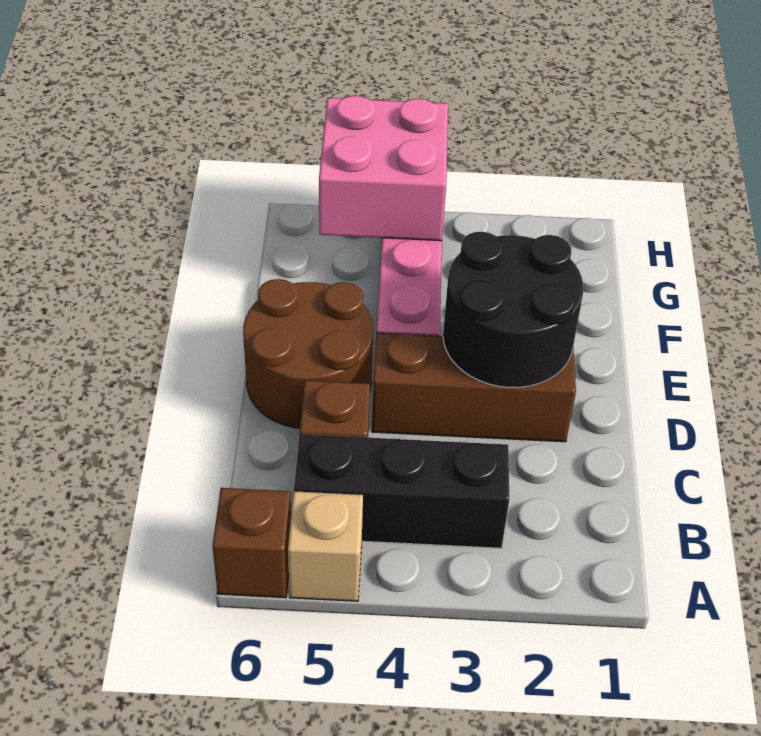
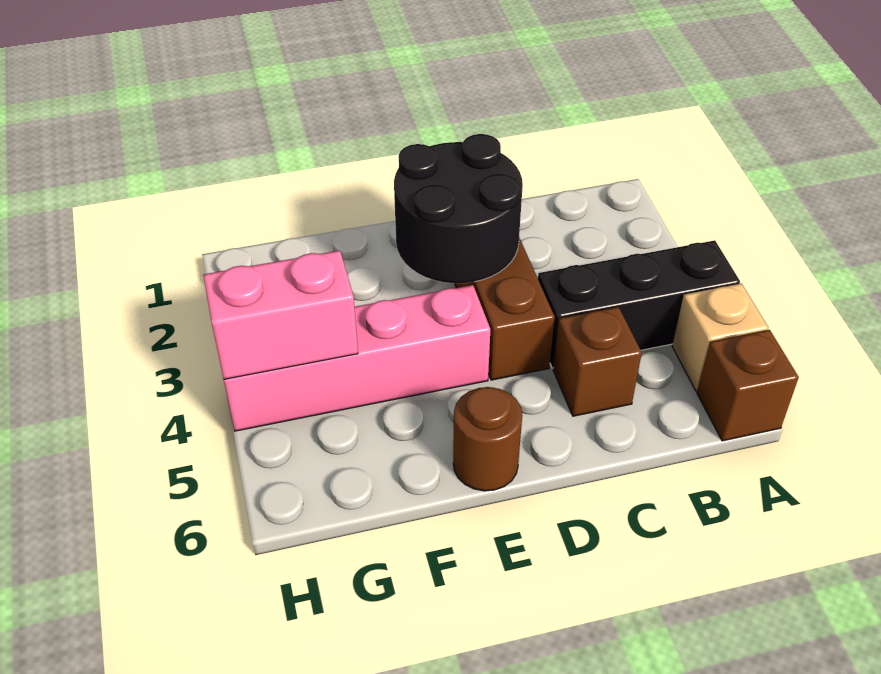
black brick B3:B5 level 1 -> black brick A4:C4 level 1
brown round brick D5:E6 level 1 -> brown round brick E6 level 1
pink brick G4:H5 level 2 -> pink brick G4:H4 level 2

